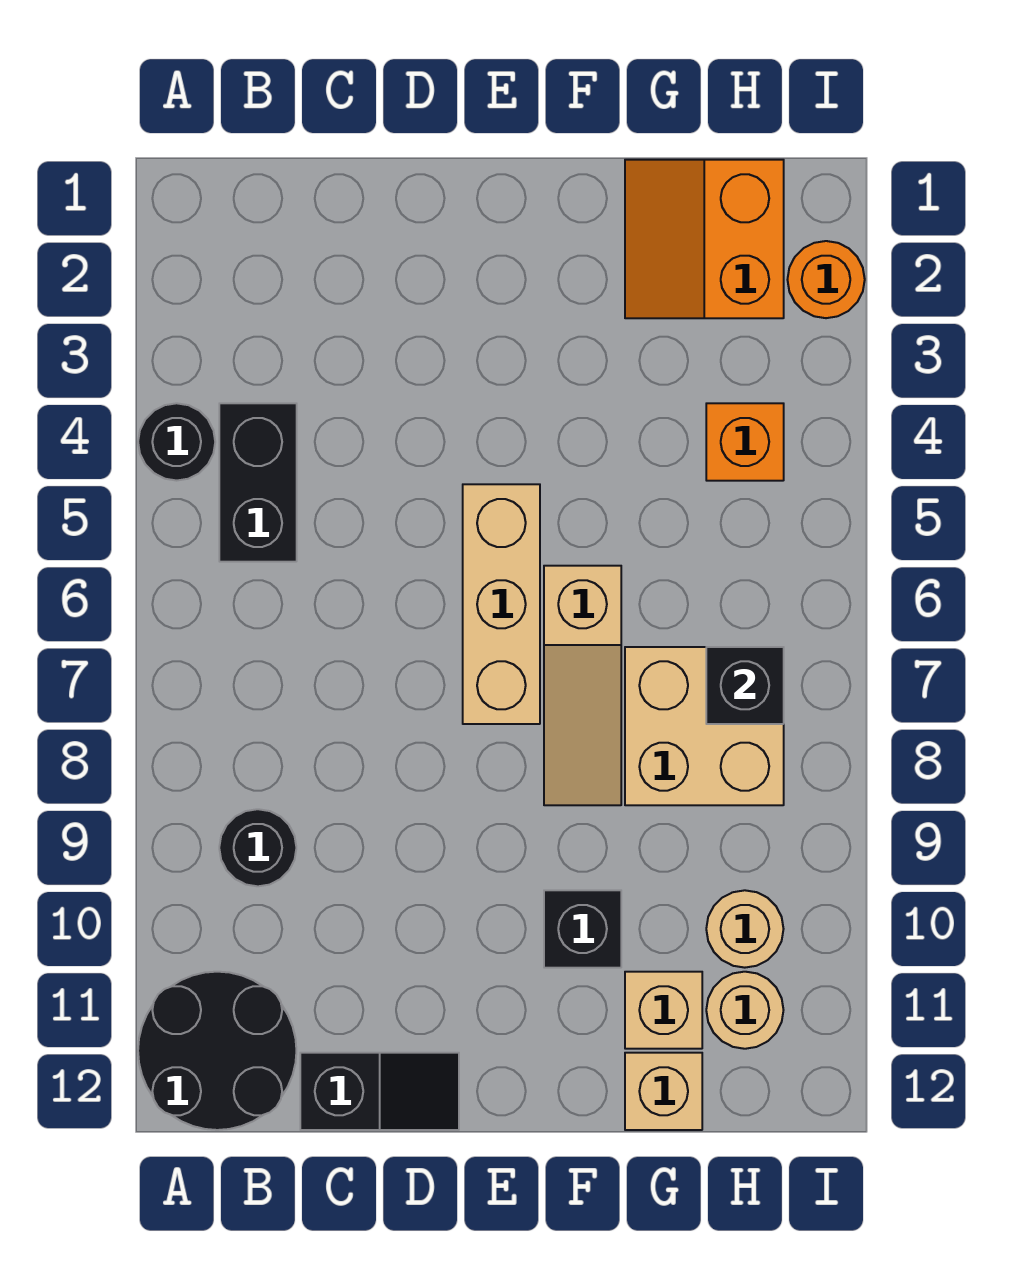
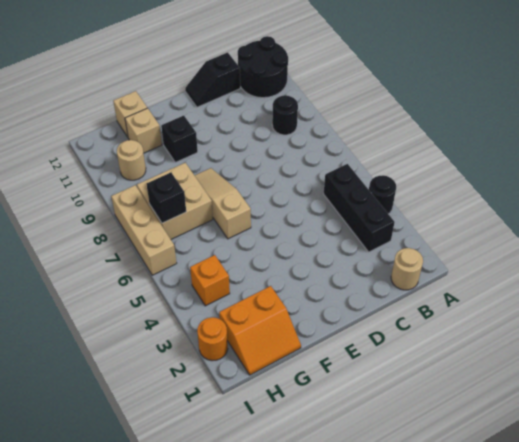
black brick B4:B5 level 1 -> black brick B3:B5 level 1
tan brick E5:E7 level 1 -> tan brick I6:I8 level 1
orange slope G1:H2 level 1 top H -> orange slope G1:H2 level 1 top 2
tan round brick H11 level 1 -> tan round brick B1 level 1

